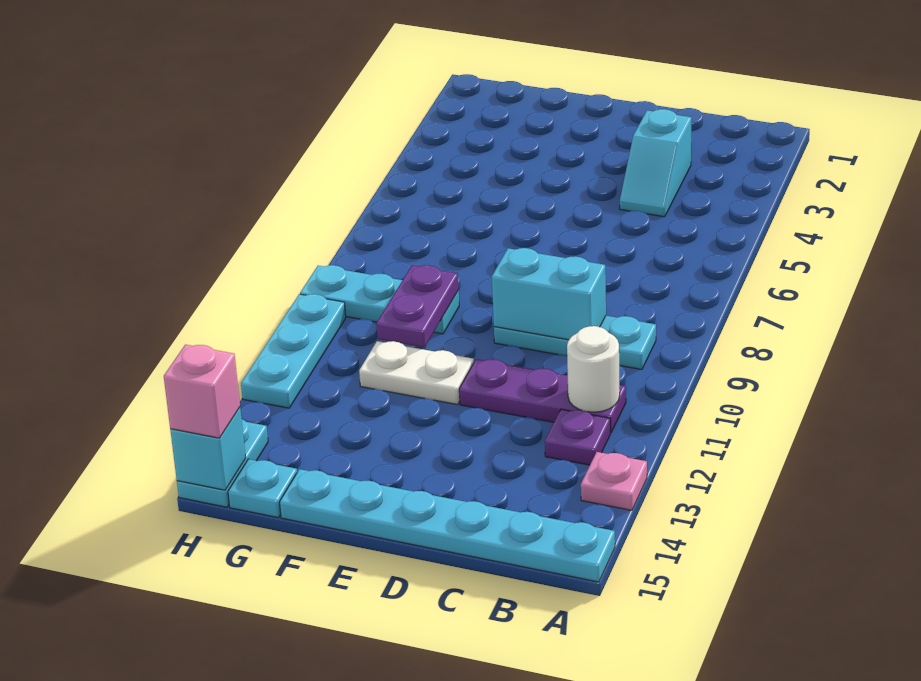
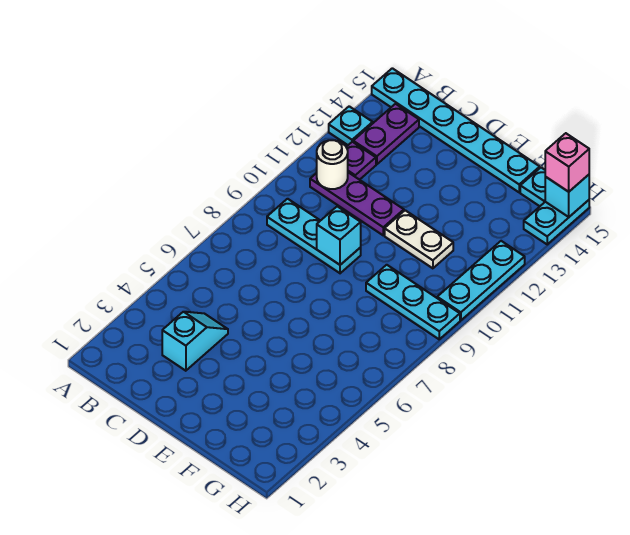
pink plate A13 level 1 -> cyan plate A13 level 1
cyan brick C9:D9 level 2 -> cyan brick D9 level 2
purple plate F9:F10 level 2 -> purple plate B13:B14 level 1

